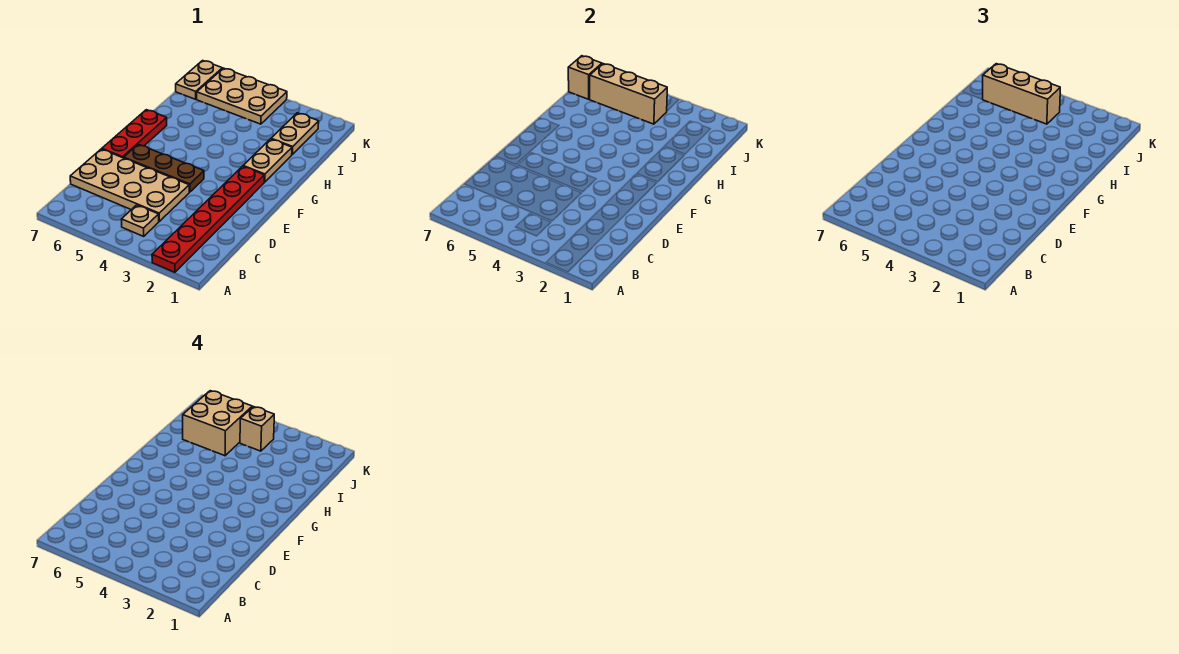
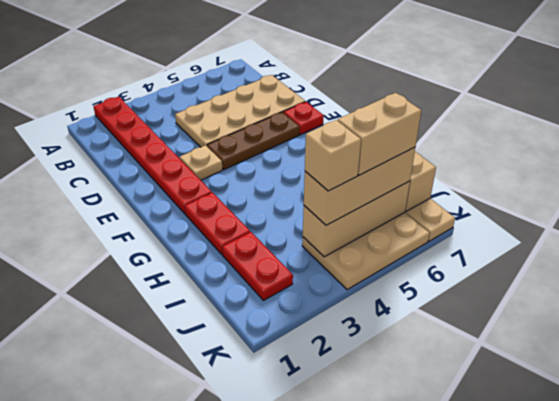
tan plate B4 level 1 -> tan plate E3 level 1
red plate E7:G7 level 1 -> red plate E7 level 1
tan plate G2:H2 level 1 -> red plate G2:H2 level 1
tan plate I2:J2 level 1 -> red plate I2:J2 level 1
tan brick I5:J6 level 4 -> tan brick J5:J6 level 4

